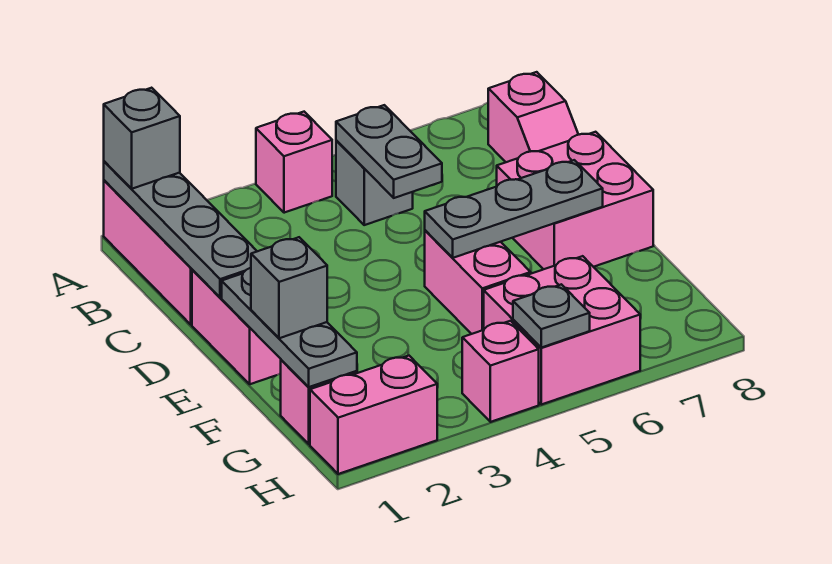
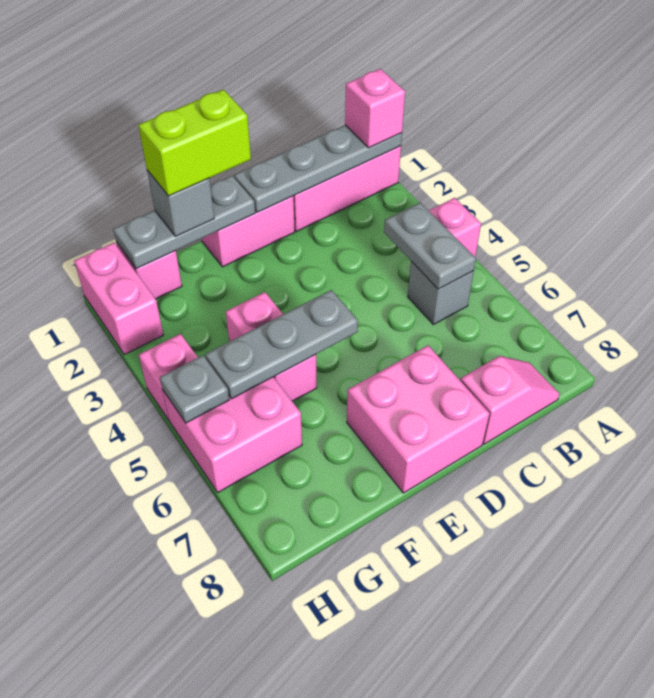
grey brick A1 level 3 -> pink brick A1 level 3
grey plate B5:C5 level 2 -> grey plate B4:B5 level 2
pink slope B8:C8 level 1 top B -> pink slope B8:C8 level 1 top C
none -> lime brick E1:F1 level 4
pink brick E5:F5 level 1 -> pink brick F4:F5 level 1
grey plate E5:E7 level 2 -> grey plate E5:G5 level 2

